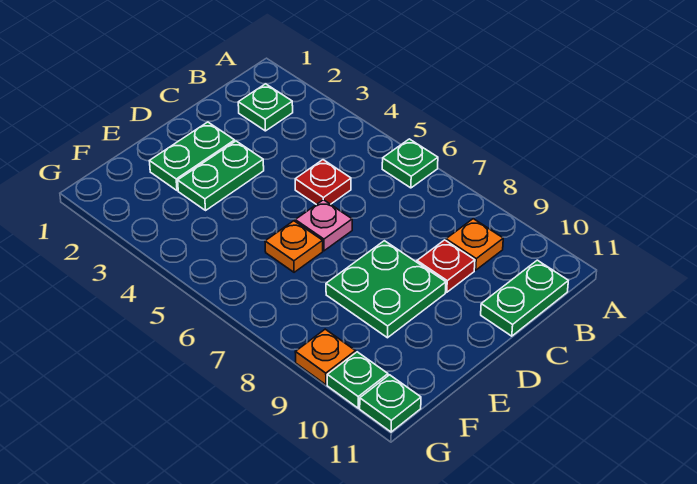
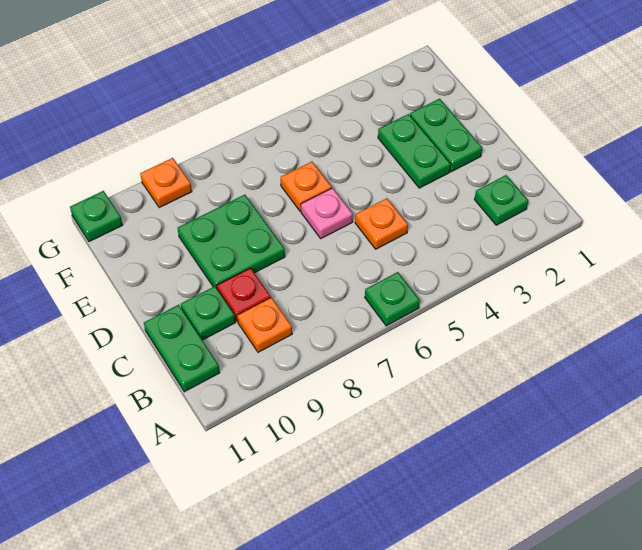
red plate C5 level 1 -> orange plate C5 level 1
green plate G10 level 1 -> green plate C10 level 1

